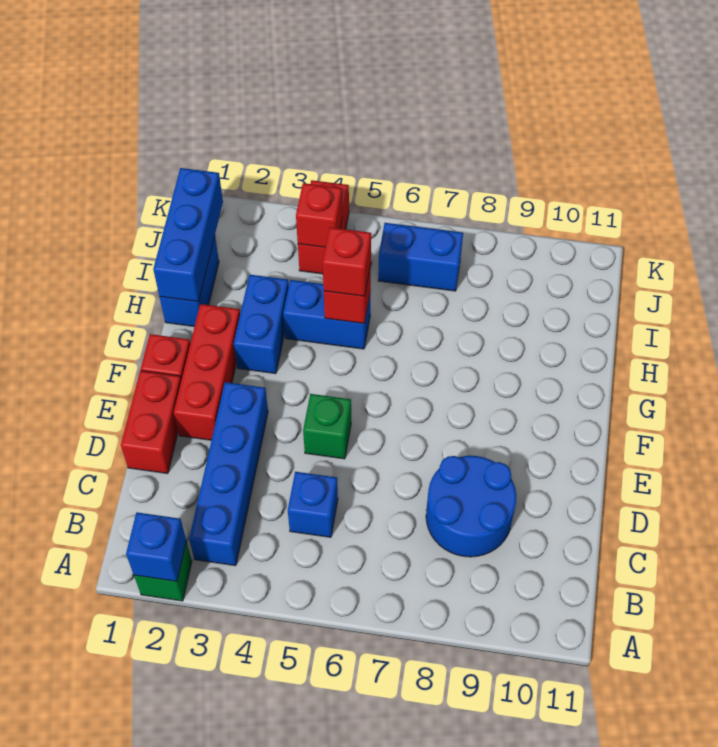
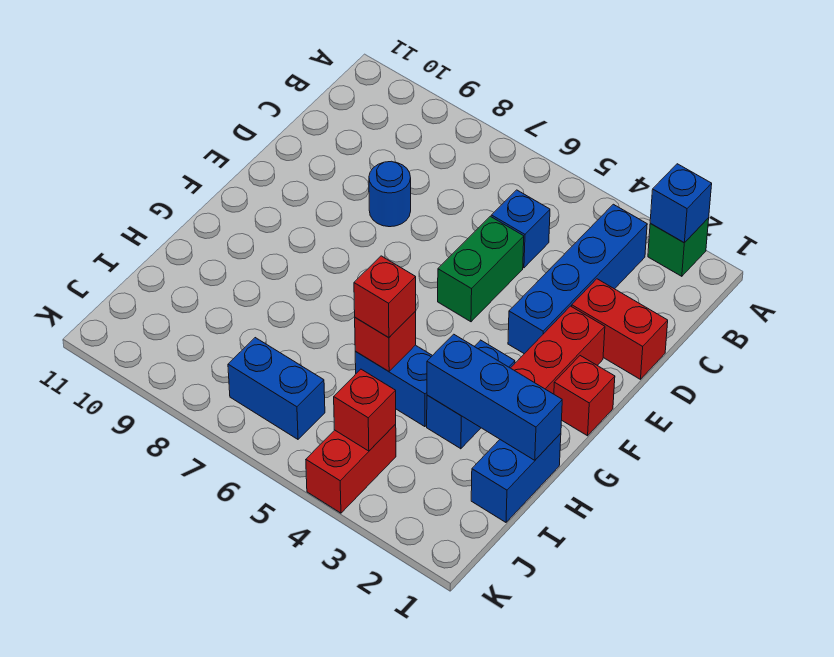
blue round brick C8:D9 level 1 -> blue round brick D8 level 1
red brick D1:E1 level 1 -> red brick D1:D2 level 1
green brick E5 level 1 -> green brick D5:E5 level 1
blue brick H1:J1 level 2 -> blue brick H1:H3 level 2

